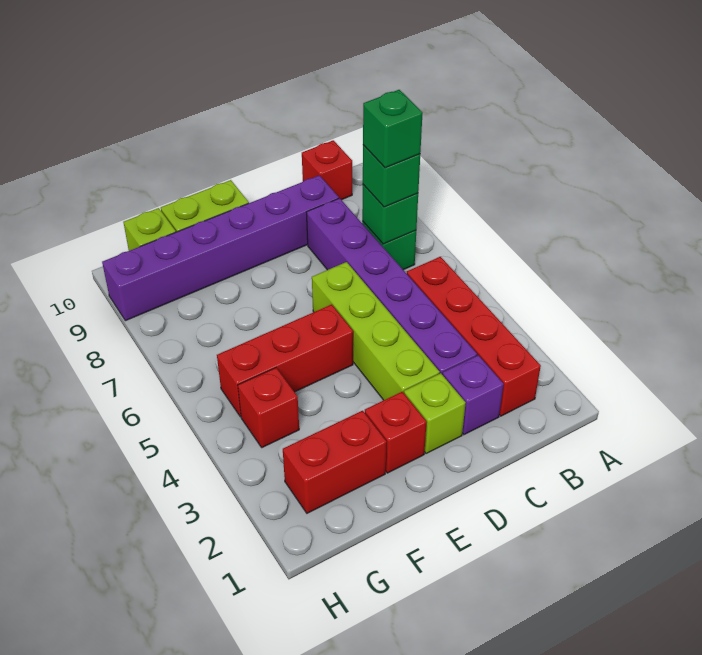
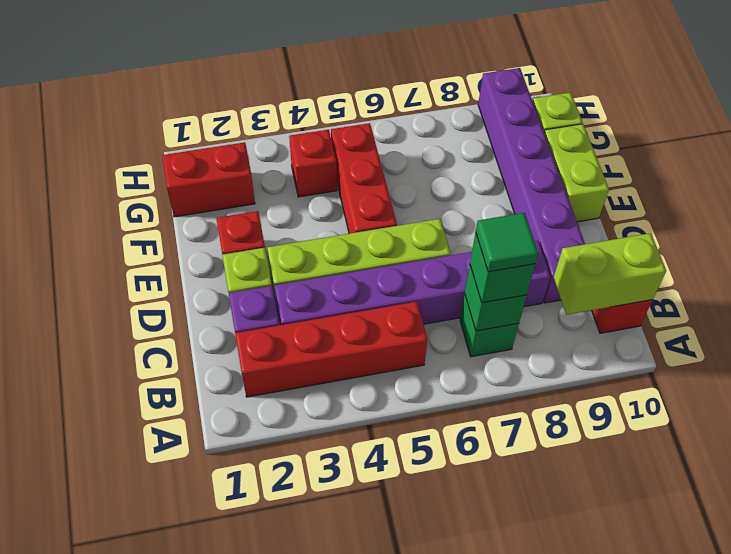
green brick B7 level 4 -> green tile B7 level 4
none -> lime brick B9:B10 level 2
red brick F2:G2 level 1 -> red brick G1:G2 level 1

